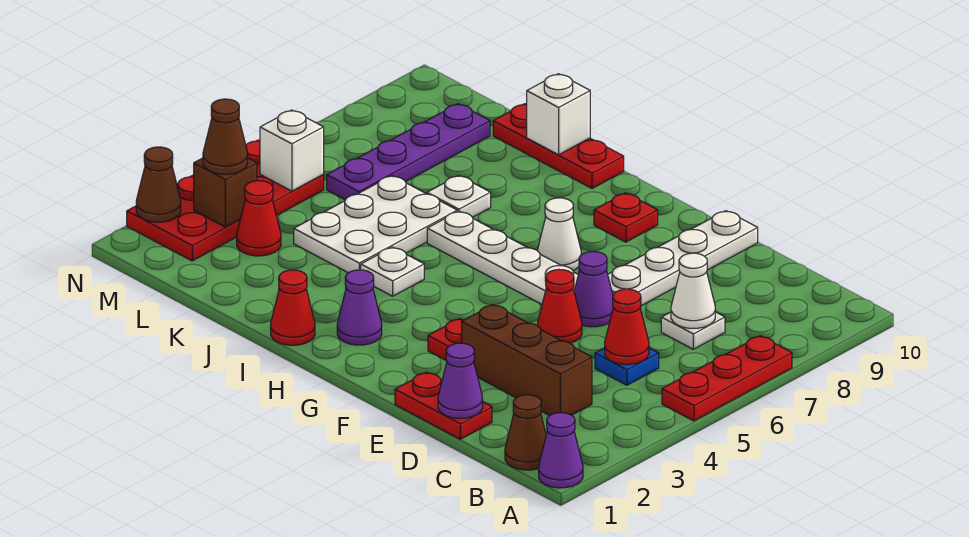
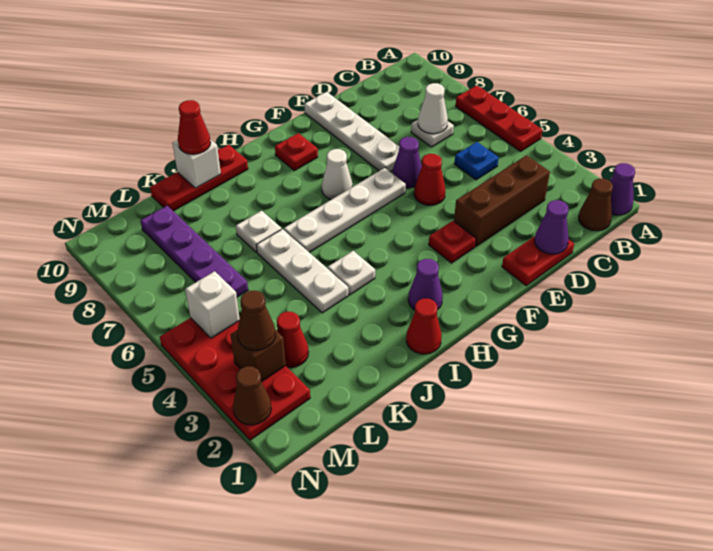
red cone C5 level 2 -> red cone J10 level 3
white plate J4:K6 level 1 -> white plate J4:J6 level 1

